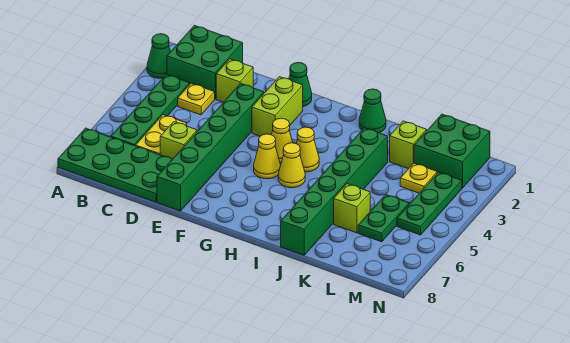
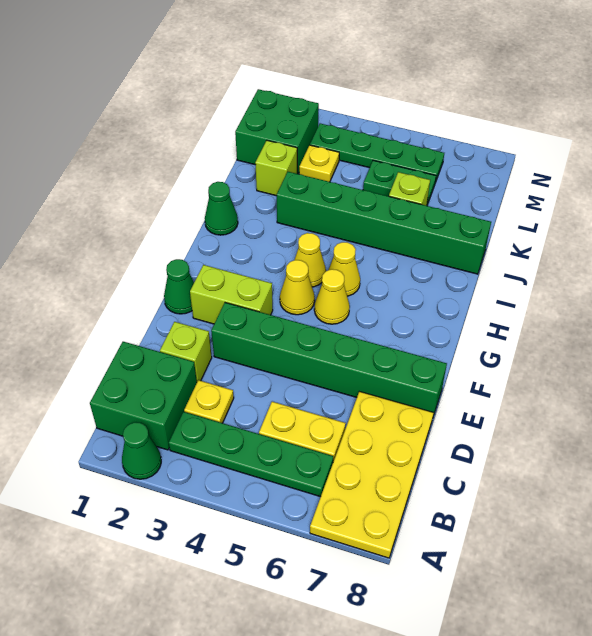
green plate A7:D8 level 1 -> yellow plate A7:D8 level 1
lime brick D6 level 1 -> none
green plate M3:M5 level 1 -> green plate M3:M6 level 1

